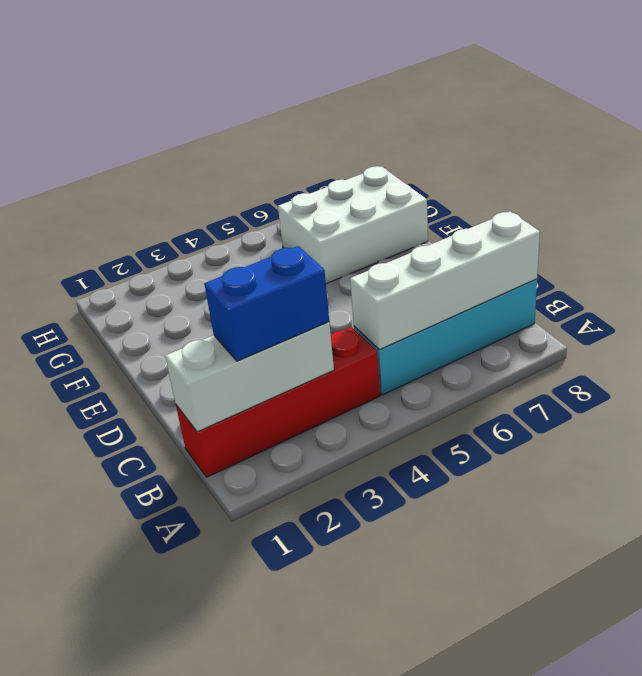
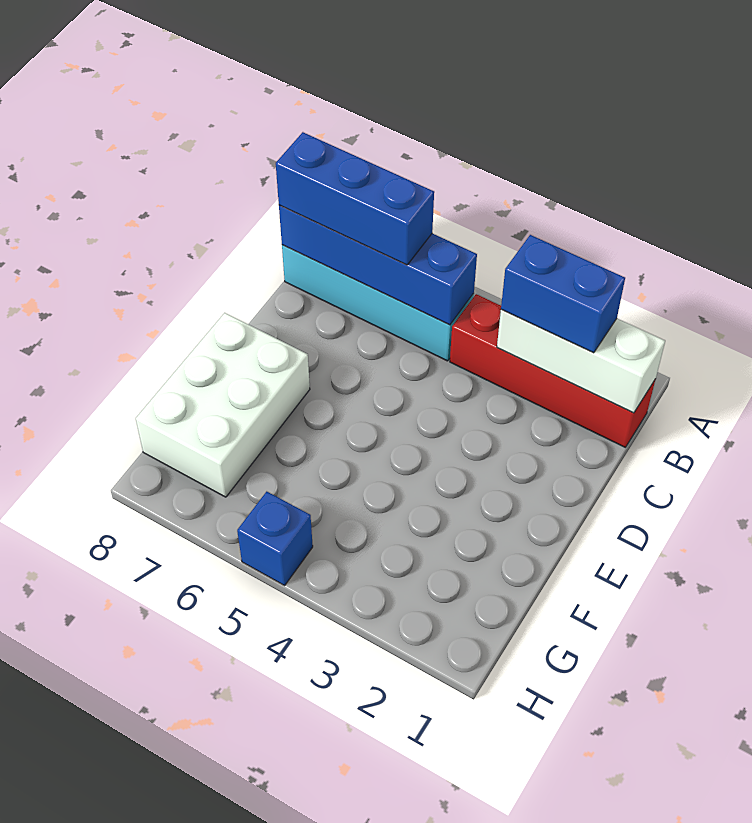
white brick B5:B8 level 2 -> blue brick B5:B8 level 2
none -> blue brick B6:B8 level 3
white brick F6:G8 level 1 -> white brick E7:G8 level 1
none -> blue brick H5 level 1

